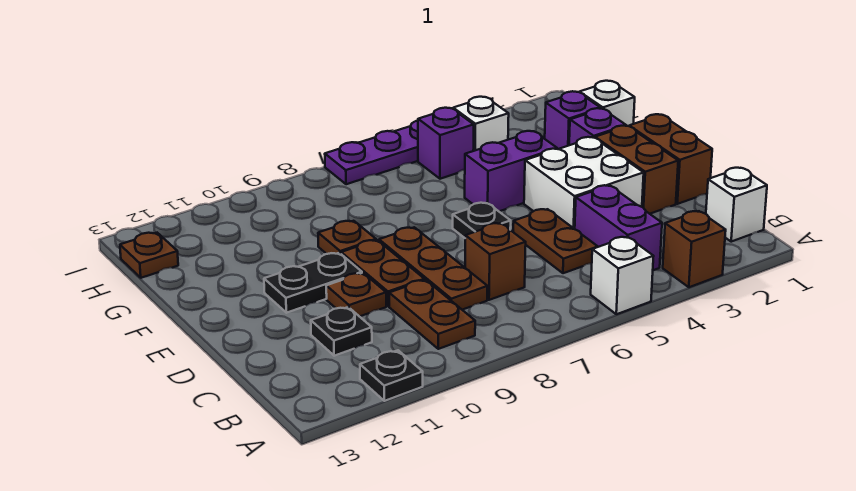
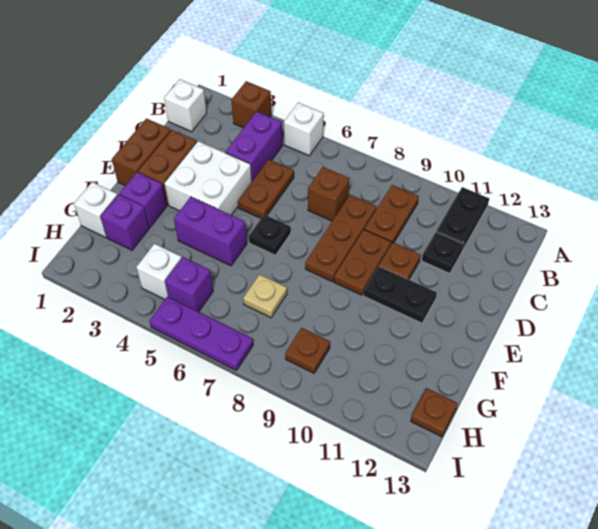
black plate A11 level 1 -> black plate A11:B11 level 1
brown plate F9 level 1 -> brown plate H9 level 1
none -> tan plate G7 level 1

